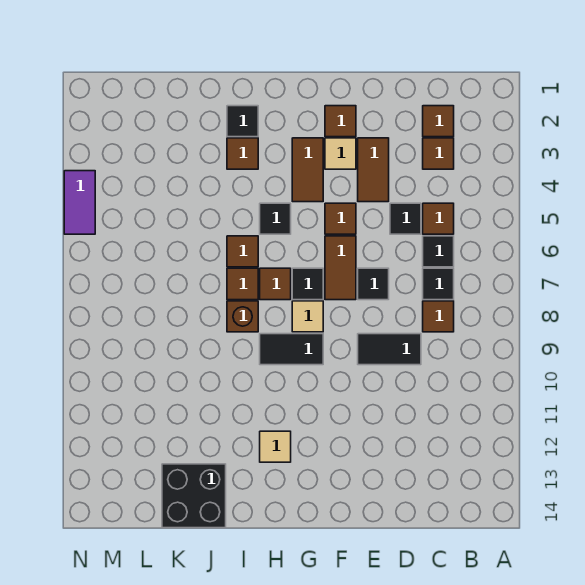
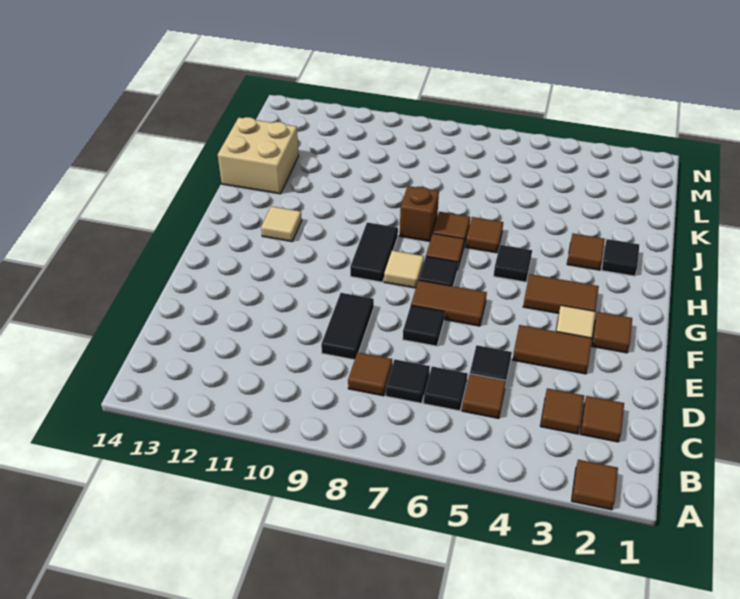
brown tile F5 level 1 -> brown tile A2 level 1
black brick J13:K14 level 1 -> tan brick J13:K14 level 1
purple tile N4:N5 level 1 -> none

